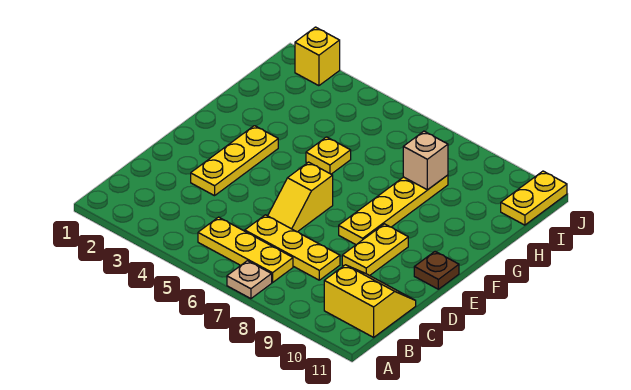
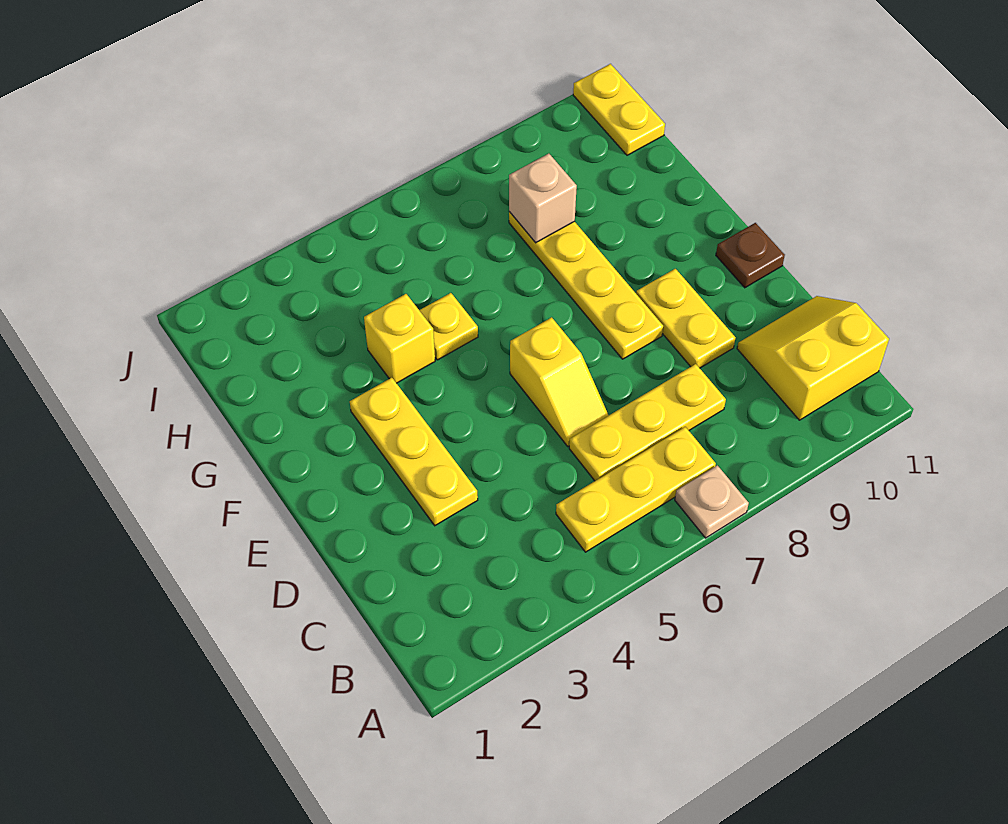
yellow brick J2 level 1 -> yellow brick G4 level 1

